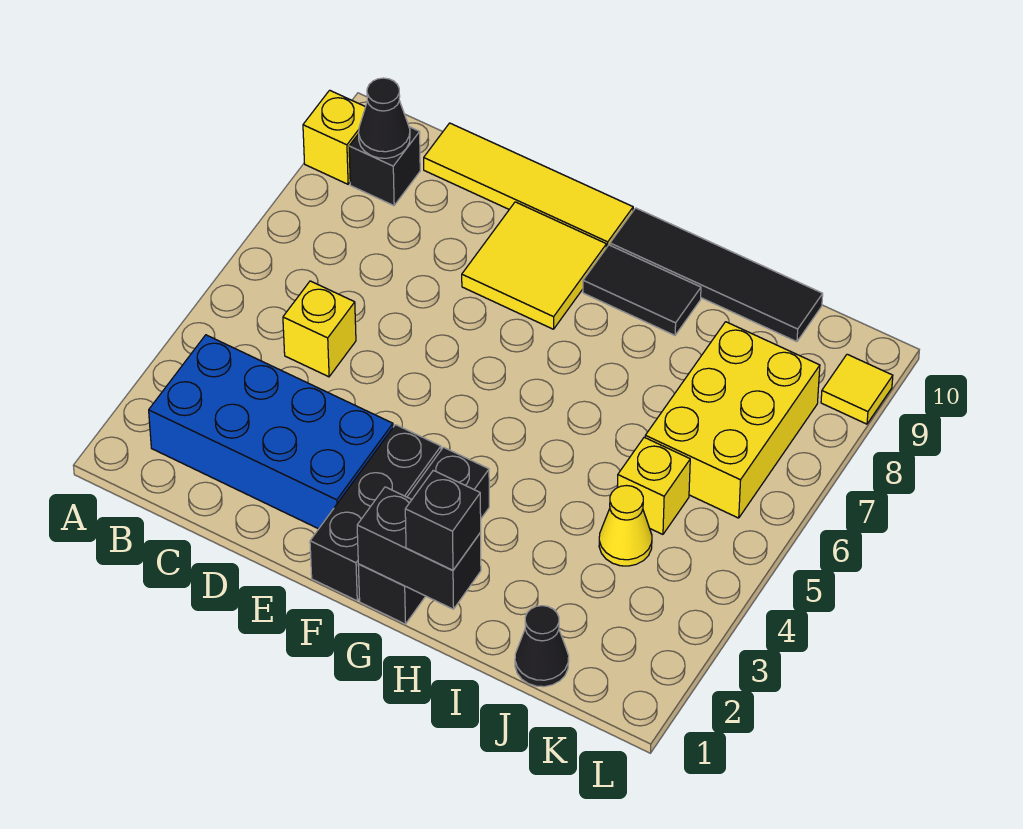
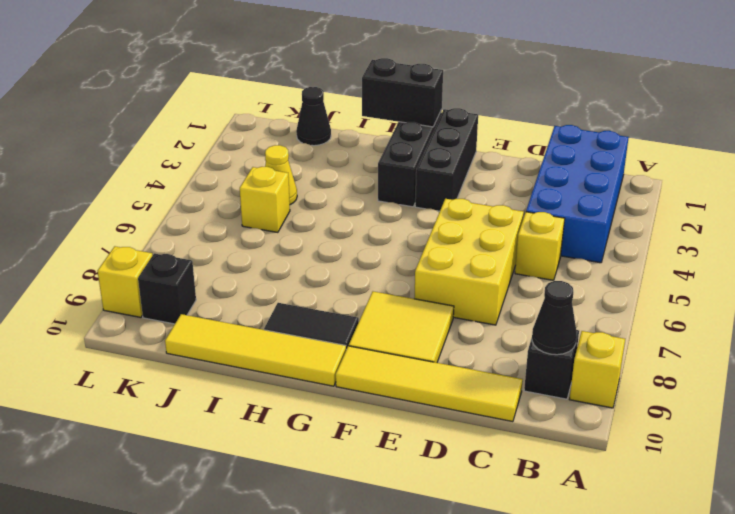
blue brick B2:E3 level 1 -> blue brick B1:C4 level 1
black tile G10:J10 level 1 -> yellow tile G10:J10 level 1
black brick H1 level 3 -> black brick K9 level 1
yellow brick J6:K8 level 1 -> yellow brick D5:E7 level 1
yellow tile L9 level 1 -> yellow brick L9 level 1

